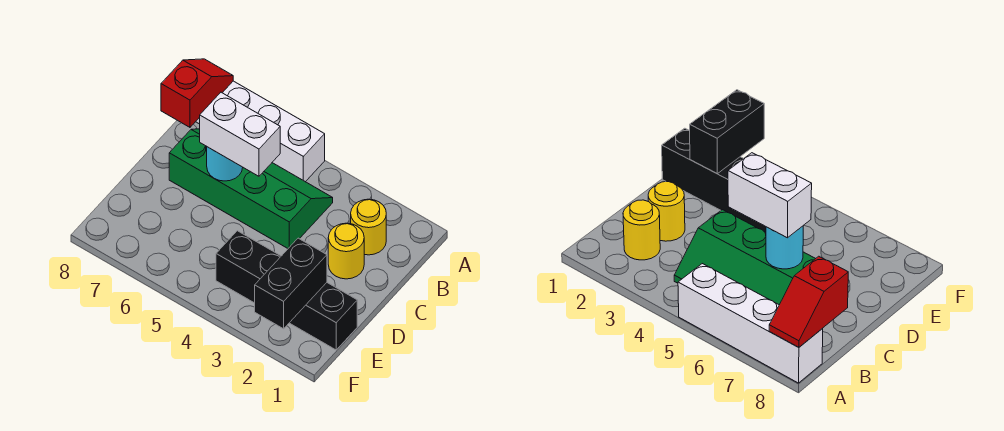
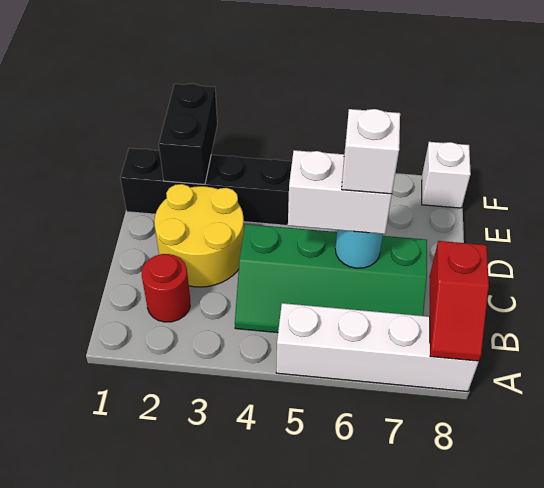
yellow round brick B2 level 1 -> red round brick B2 level 1
yellow round brick C2 level 1 -> yellow round brick C2:D3 level 1
none -> white brick C6 level 4
none -> white brick F8 level 1

